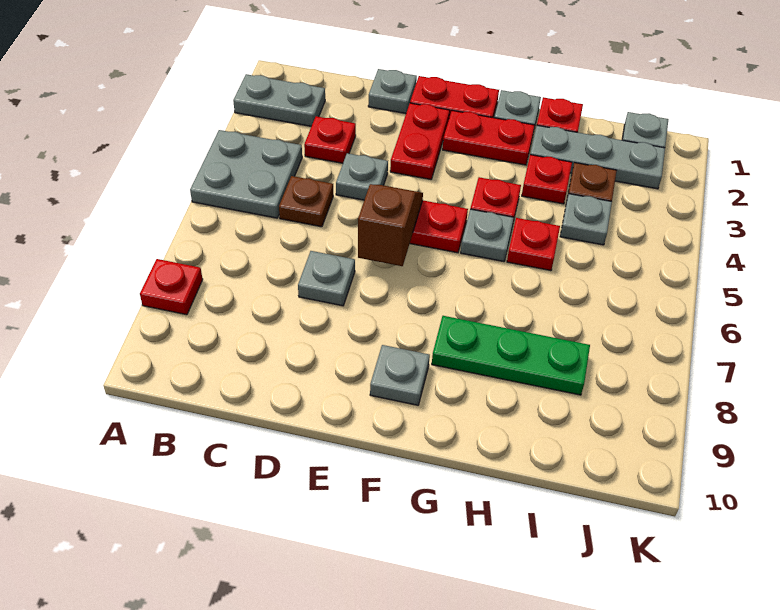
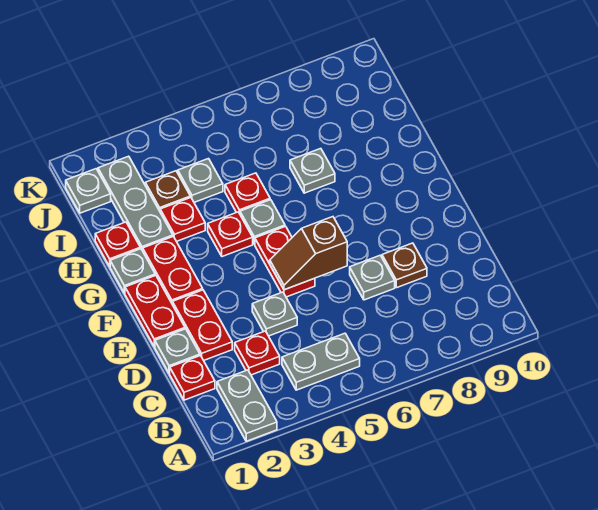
grey plate A4:B5 level 1 -> grey plate B4:B5 level 1
red plate A8 level 1 -> red plate C1 level 1
brown plate C5 level 1 -> brown plate D8 level 1
red plate E2:E3 level 1 -> red plate D2:E2 level 1
grey plate F9 level 1 -> grey plate H7 level 1
green plate G8:I8 level 1 -> none

